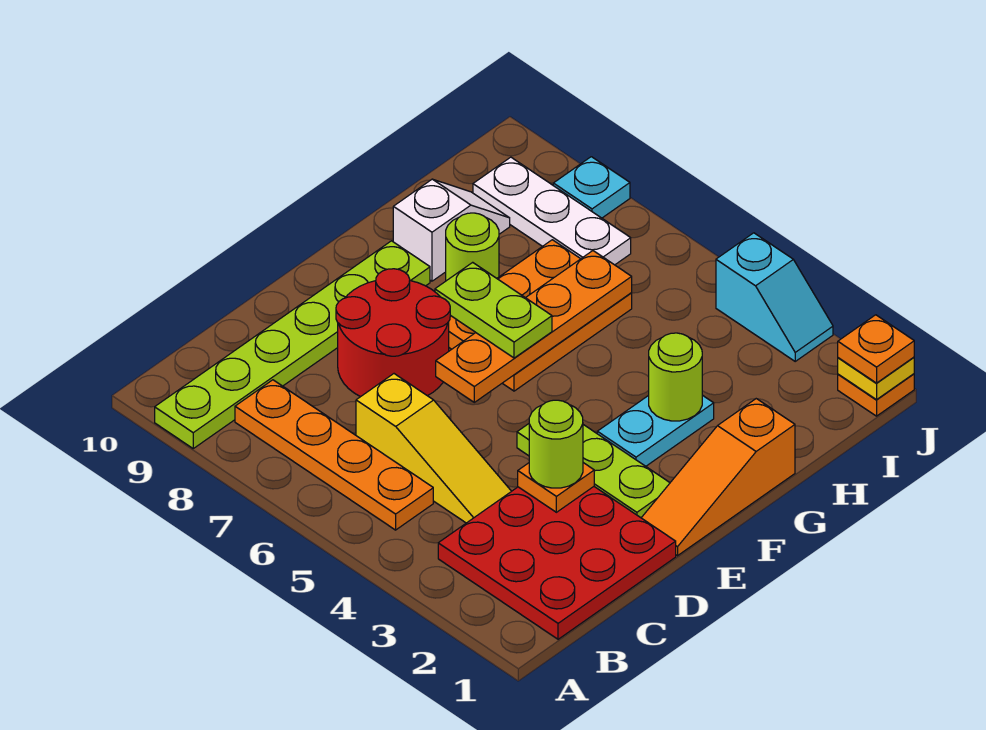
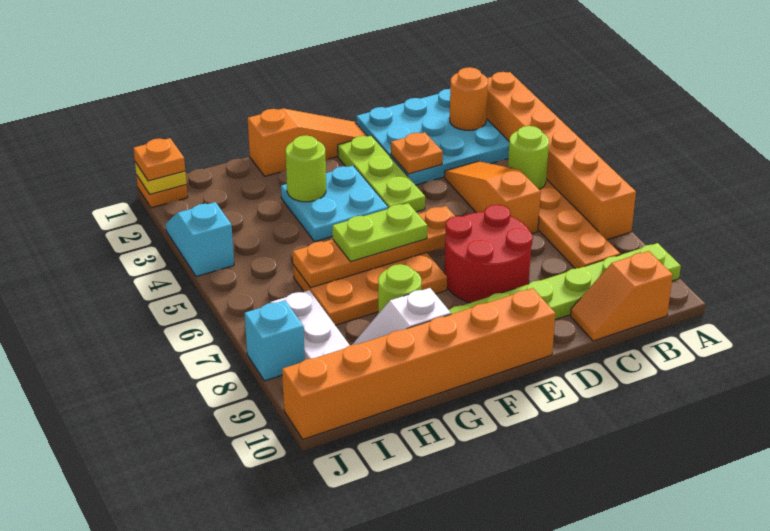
none -> orange brick A2:A7 level 1
red plate B1:D3 level 1 -> cyan plate B1:D3 level 1
none -> orange round brick B2 level 2
none -> orange slope B10:C10 level 1 top B
yellow slope C4:C6 level 1 top 6 -> orange slope C4:C6 level 1 top 6
lime round brick D3 level 3 -> lime round brick B5 level 2
none -> orange brick E10:J10 level 1
cyan plate F3:G3 level 1 -> cyan plate F3:G4 level 1
lime plate F6:F7 level 3 -> lime plate F6:G6 level 3
cyan plate J8 level 1 -> cyan brick J8 level 1

